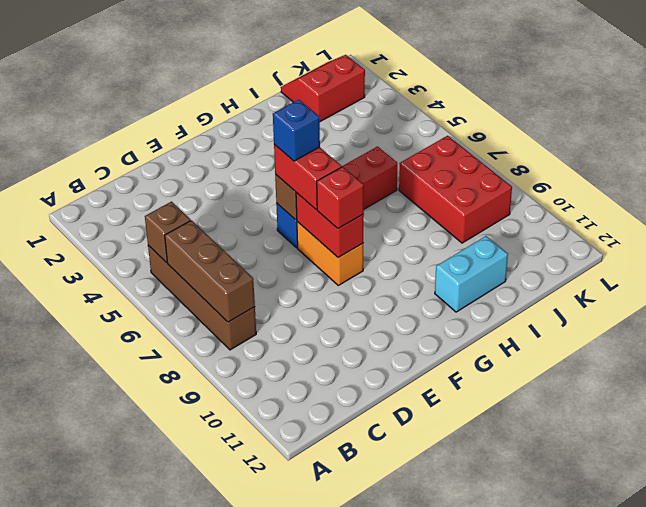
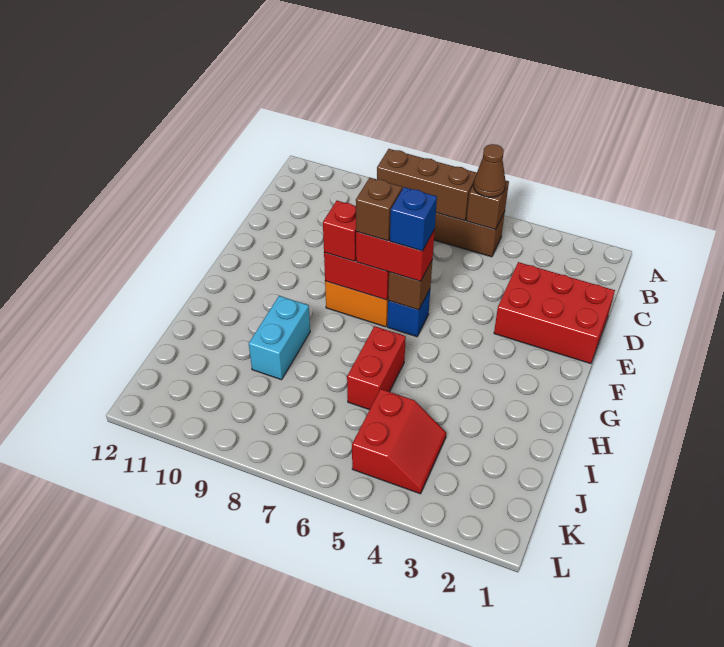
none -> brown cone B5 level 3
none -> brown brick F7 level 4
cyan brick H11:I11 level 1 -> cyan brick H9:I9 level 1
red slope J1:K2 level 1 top 2 -> red slope J4:K5 level 1 top 5
red brick J7:K9 level 1 -> red brick D1:E3 level 1

